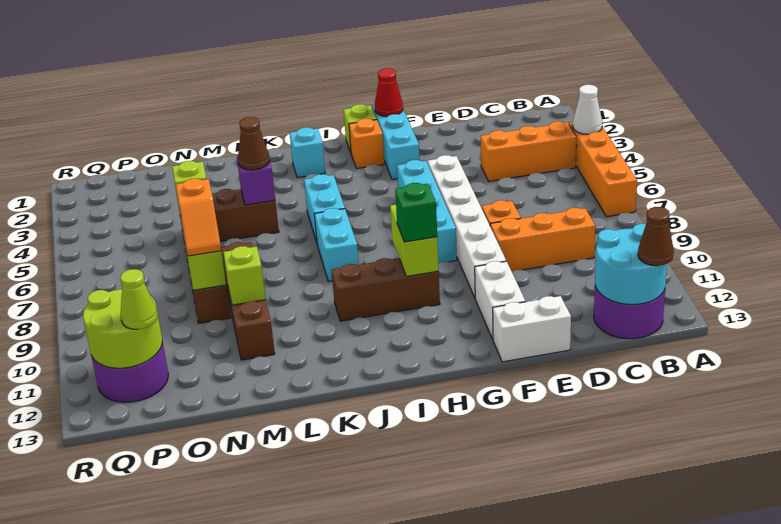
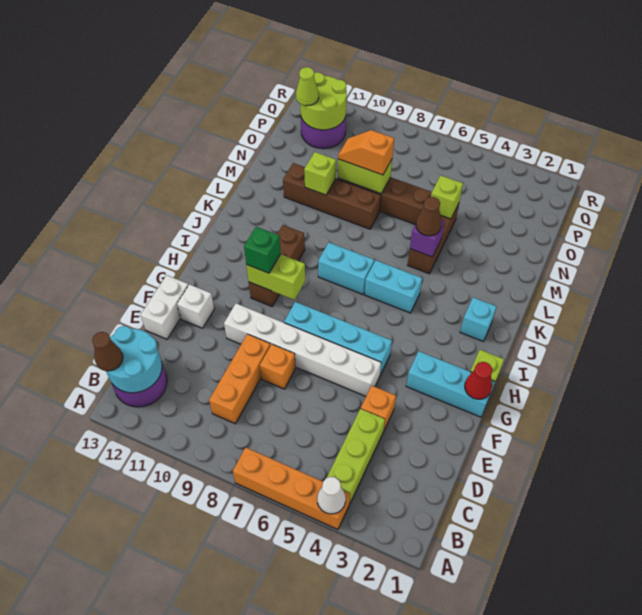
orange brick B4:D4 level 1 -> lime brick B4:D4 level 1
white brick F11:F12 level 1 -> white brick F12 level 1
orange brick H2 level 1 -> orange brick E4 level 1

